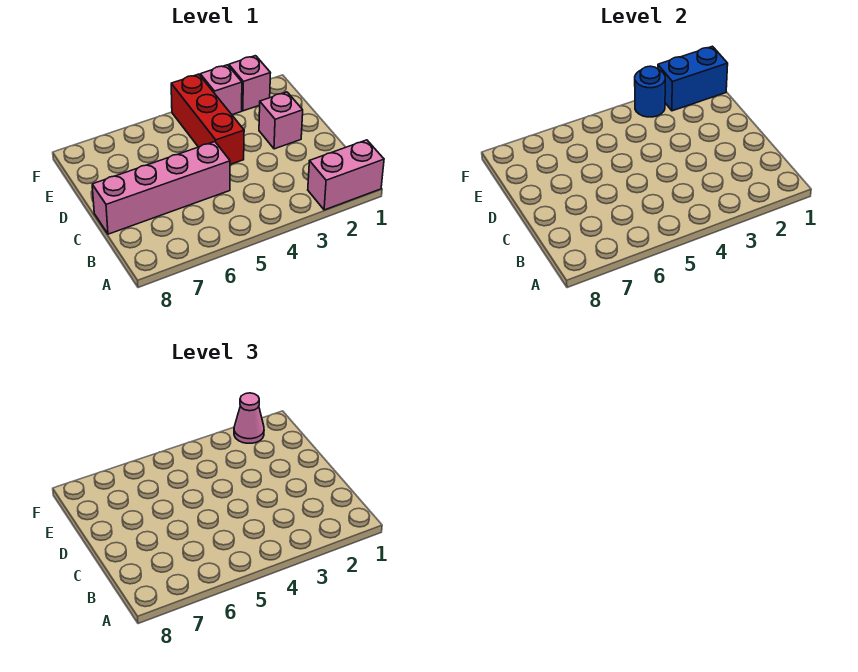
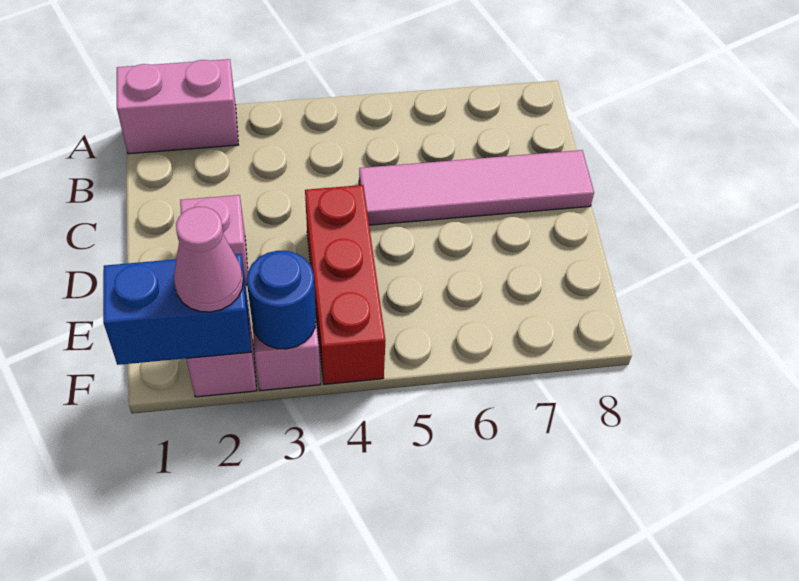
pink brick C5:C8 level 1 -> pink tile C5:C8 level 1

